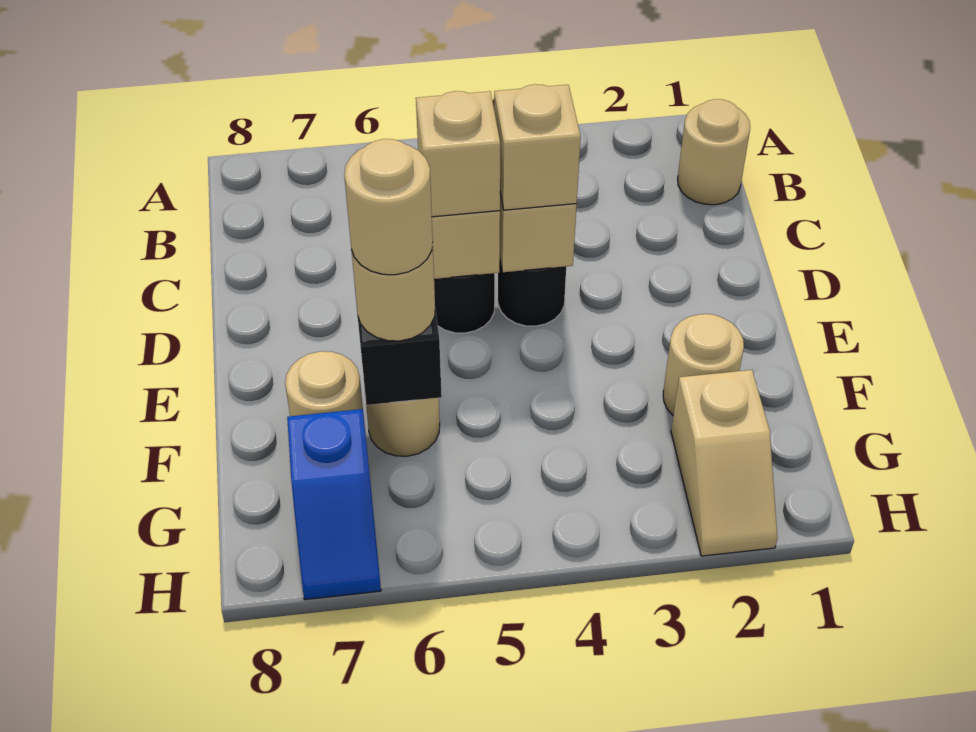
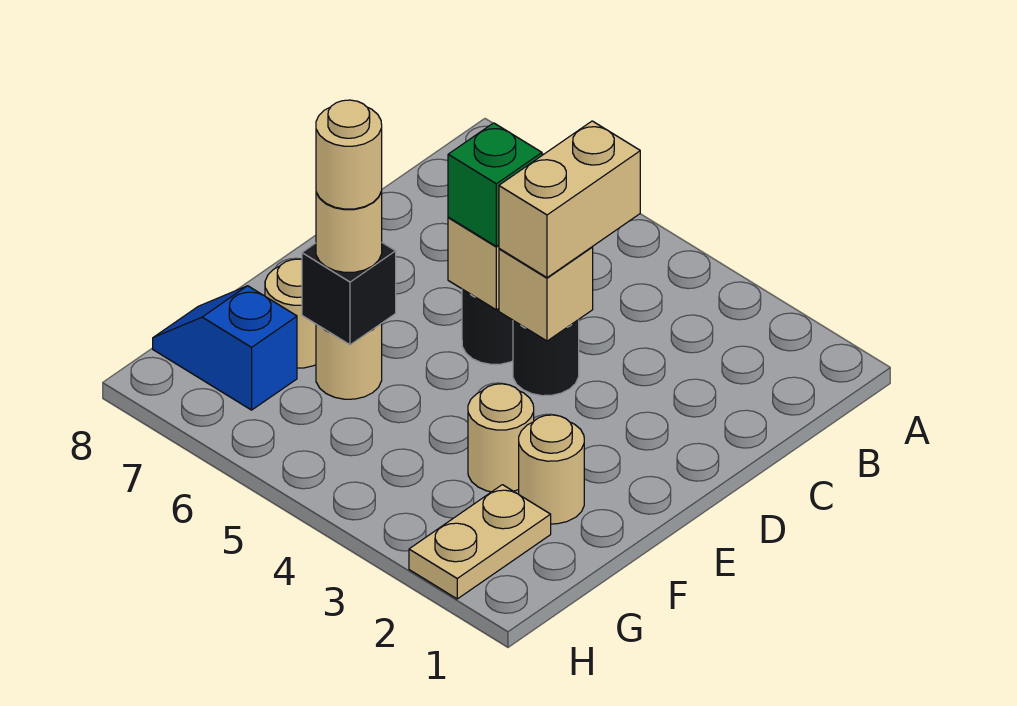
tan round brick B1 level 1 -> tan round brick F3 level 1
tan brick D4 level 3 -> tan brick C4:D4 level 3
tan brick D5 level 3 -> green brick D5 level 3
tan slope G2:H2 level 1 top G -> tan plate G2:H2 level 1
blue slope G7:H7 level 1 top G -> blue slope G7:G8 level 1 top 7

